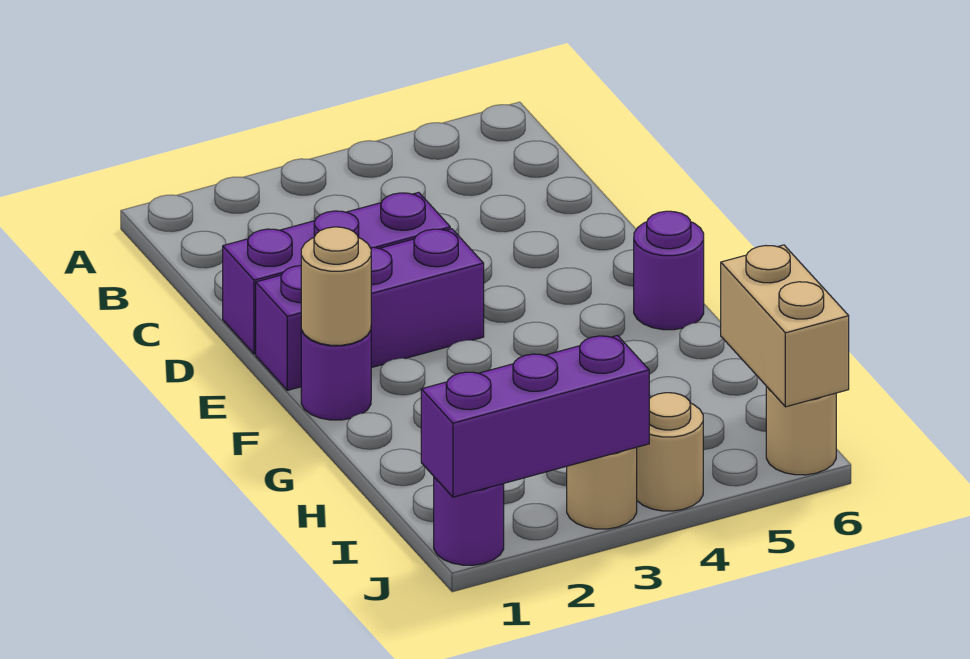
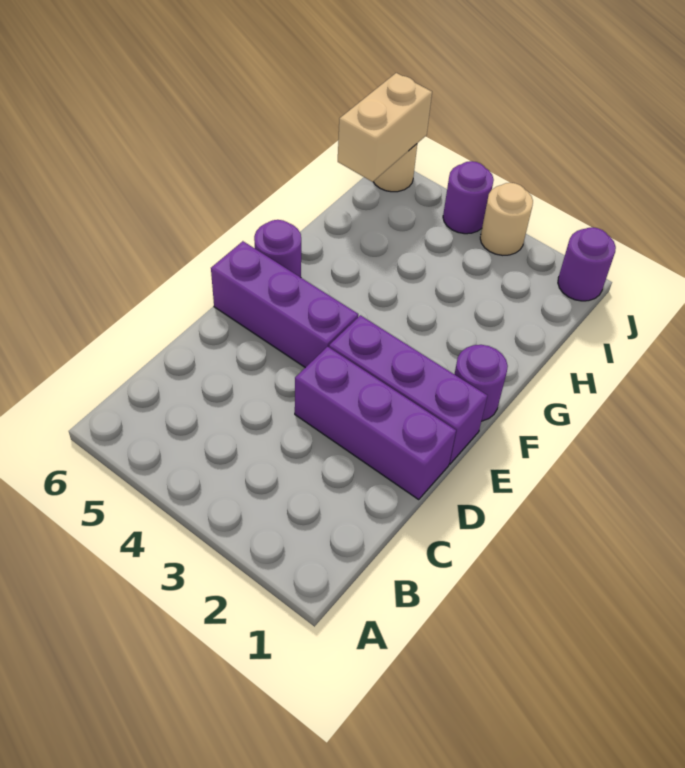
tan round brick F1 level 2 -> none
purple brick J1:J3 level 2 -> purple brick E4:E6 level 1
tan round brick J4 level 1 -> purple round brick J4 level 1

